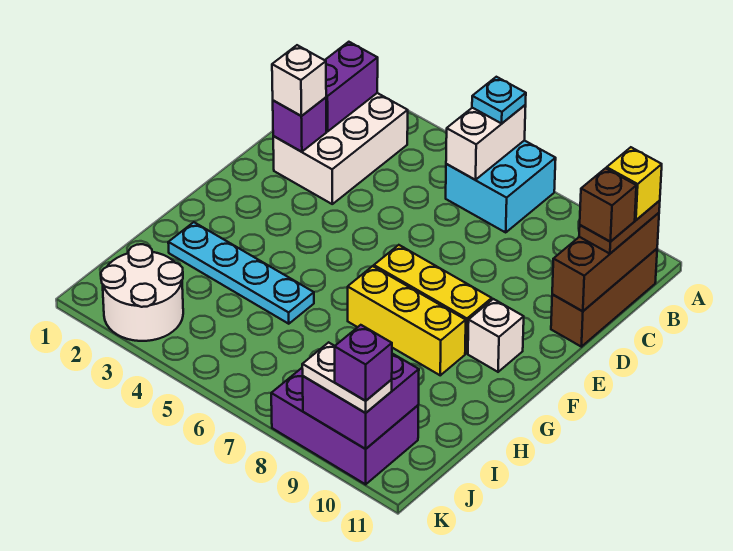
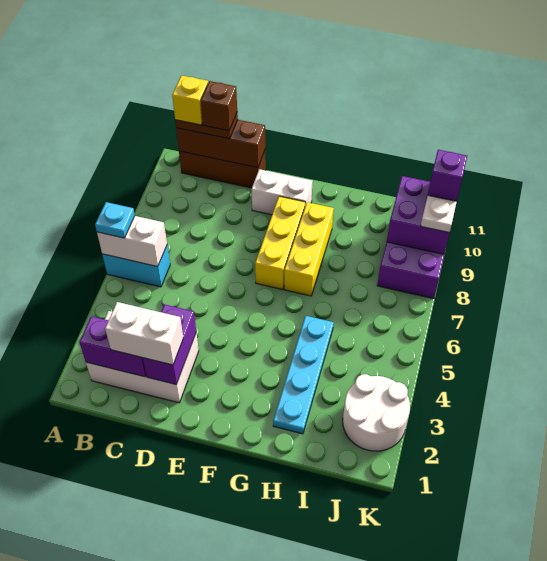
cyan brick A6:B7 level 1 -> cyan brick A6:B6 level 1
purple brick D2 level 2 -> purple brick D2:D3 level 2
white brick D2 level 3 -> white brick C2:D2 level 3
white brick F10 level 1 -> white brick E10:F10 level 1

